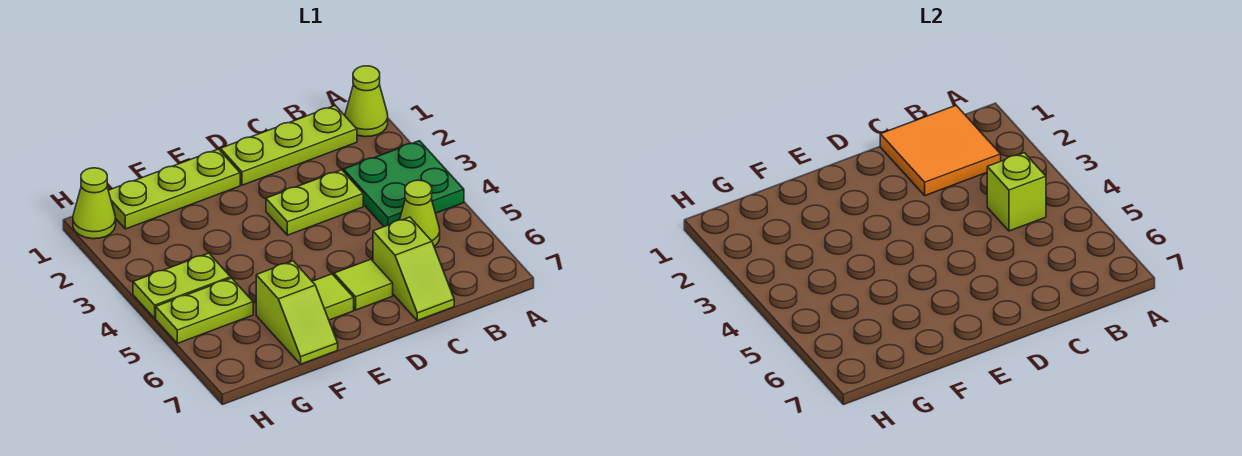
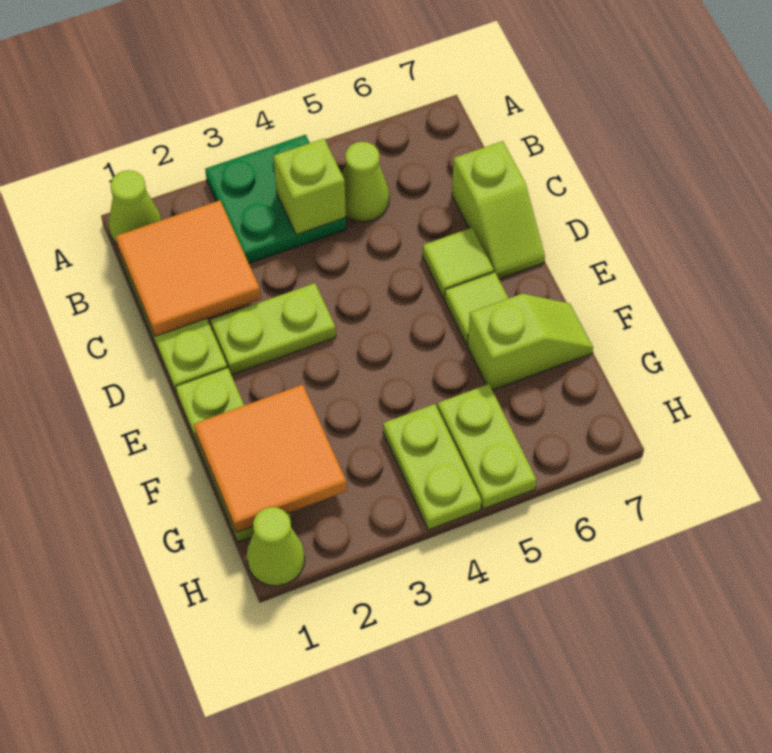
lime plate C3:D3 level 1 -> lime plate D2:D3 level 1
lime slope C6:C7 level 1 top 6 -> lime slope C7:D7 level 1 top C
none -> orange tile F1:G2 level 2

